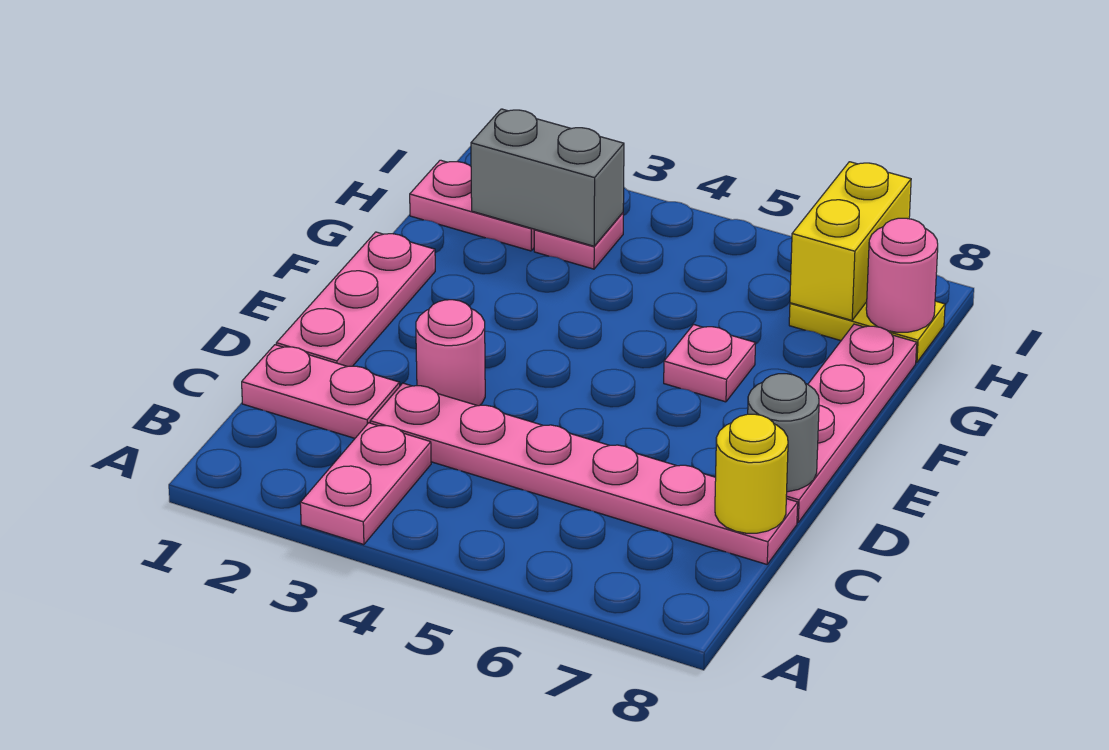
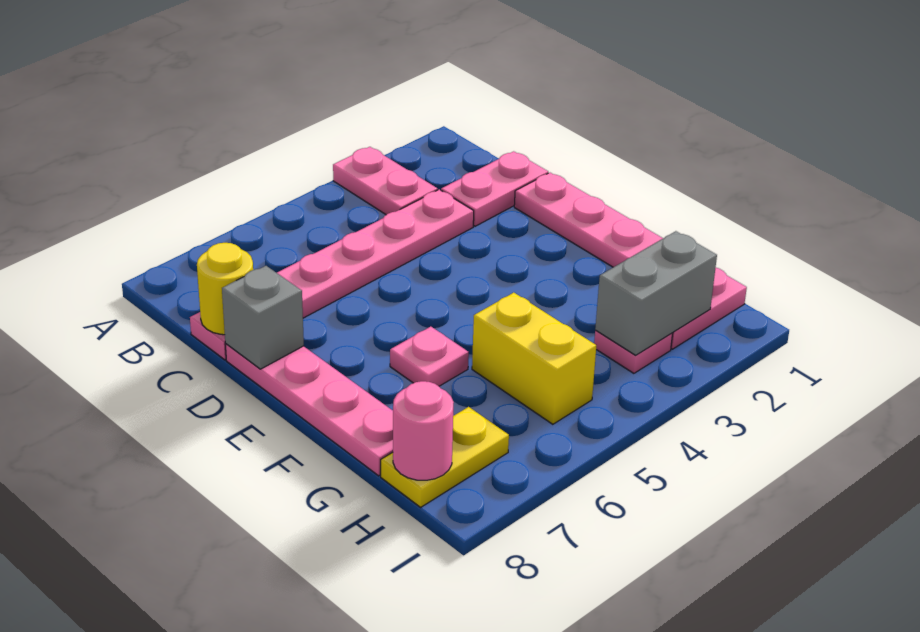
pink round brick D3 level 1 -> none
grey round brick D8 level 2 -> grey brick D8 level 2
yellow brick H7:I7 level 2 -> yellow brick G5:H5 level 1

